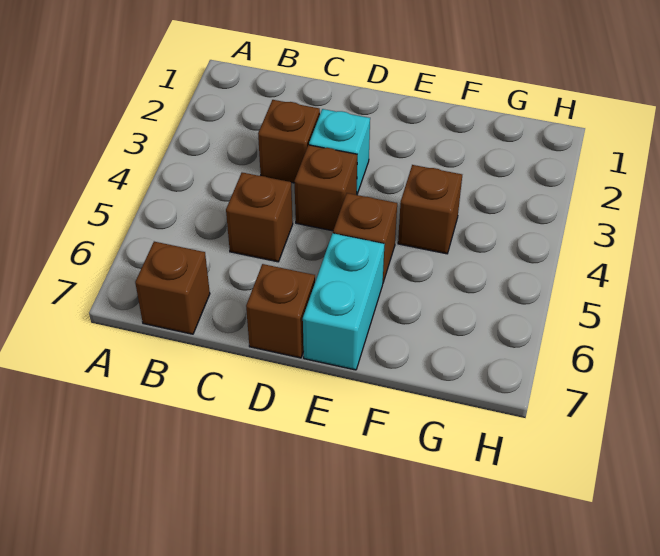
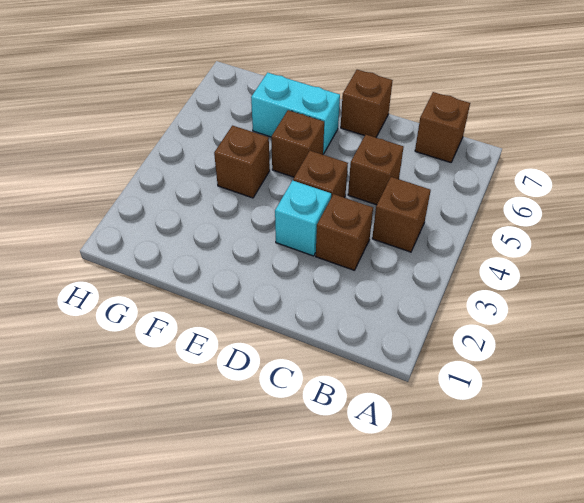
none -> brown brick B4 level 1
cyan brick E6:E7 level 1 -> cyan brick E6:F6 level 1

